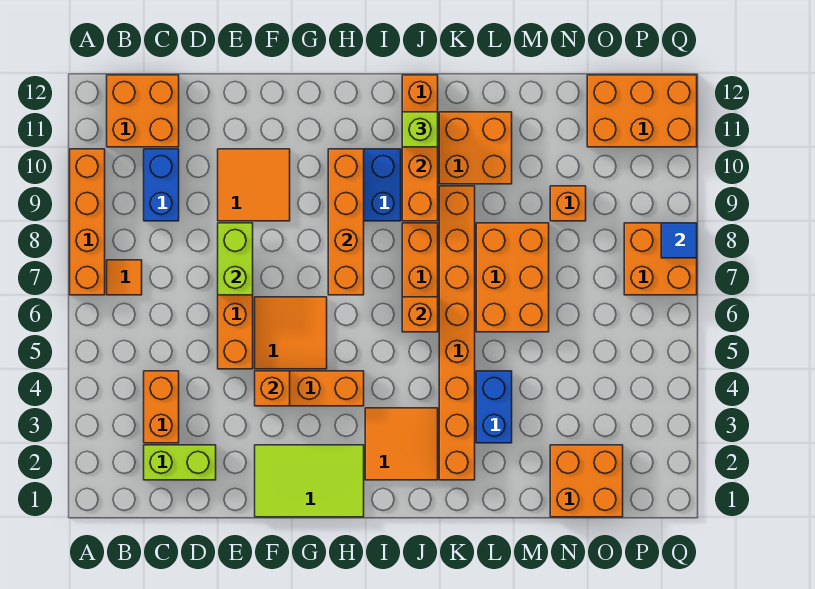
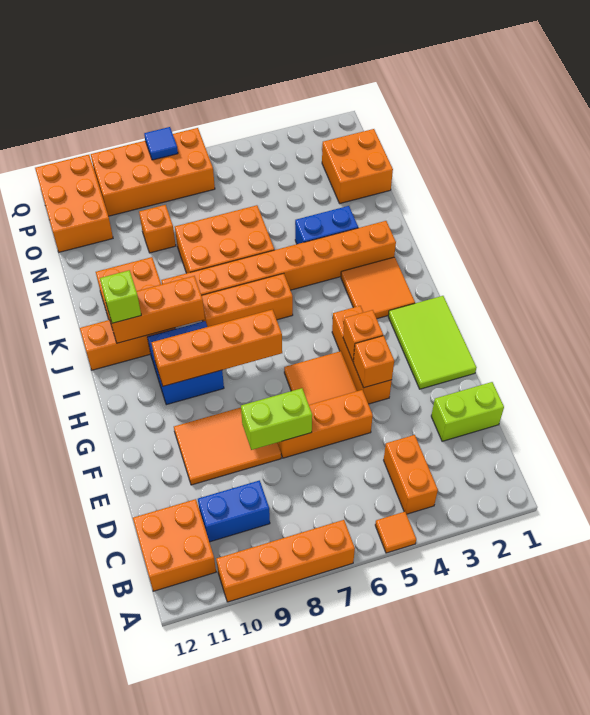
orange tile B7 level 1 -> orange tile A5 level 1
lime brick C2:D2 level 1 -> lime brick D1:D2 level 1
orange brick C3:C4 level 1 -> orange brick B4:C4 level 1
orange tile E9:F10 level 1 -> orange tile E8:F10 level 1
orange brick J6 level 2 -> orange brick G4 level 2
orange brick P7:Q8 level 1 -> orange brick P7:Q10 level 1

